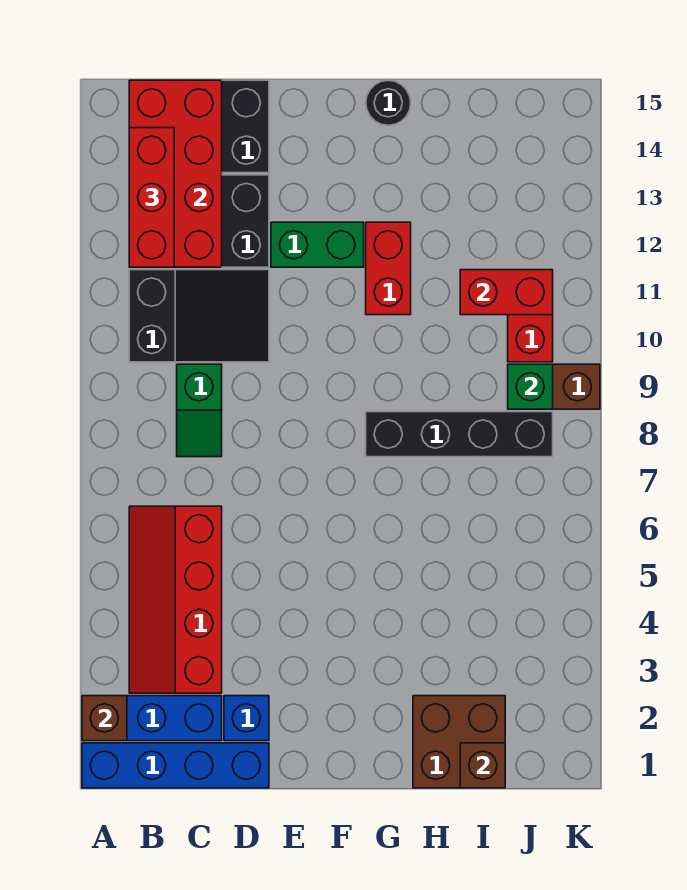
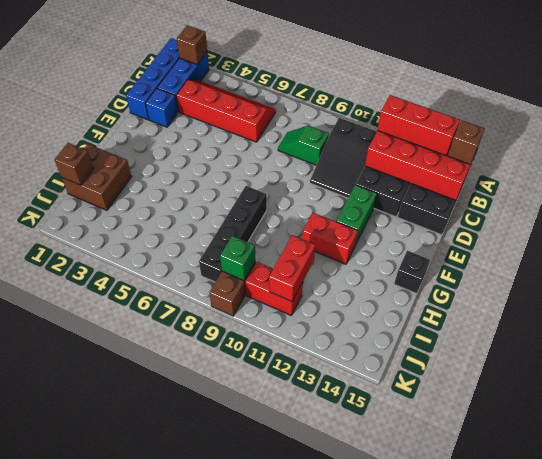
none -> brown brick B15 level 3
black round brick G15 level 1 -> black brick G15 level 1

